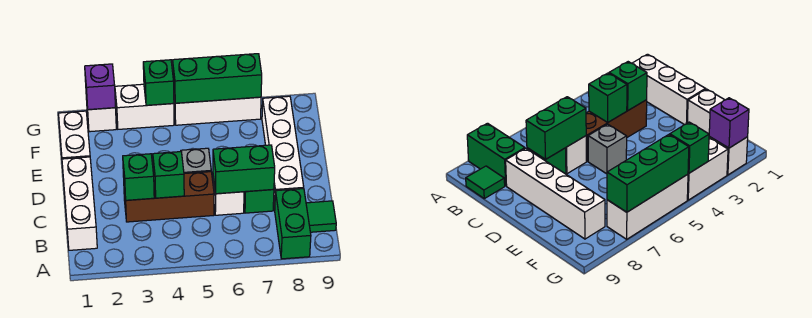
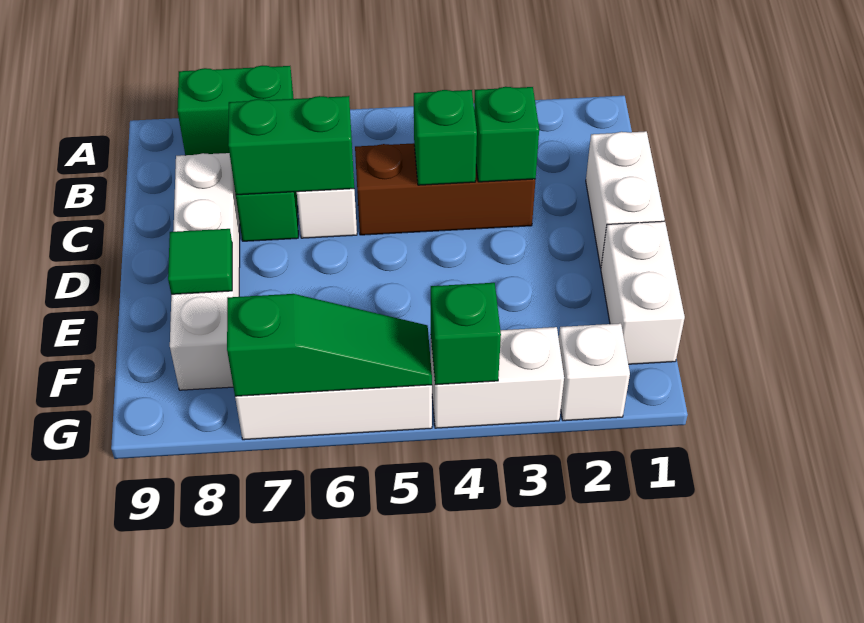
green brick A8:B8 level 1 -> green brick A7:A8 level 1
white brick B1:D1 level 1 -> white brick C1:D1 level 1
green tile B9 level 1 -> green tile E8 level 2
grey brick D5 level 1 -> none
purple brick G2 level 2 -> none
green brick G5:G7 level 2 -> green slope G5:G7 level 2 top 7

